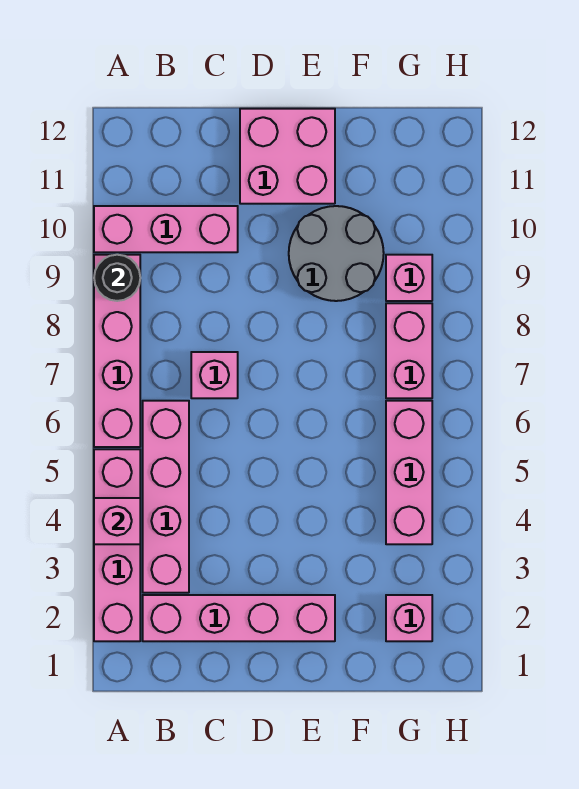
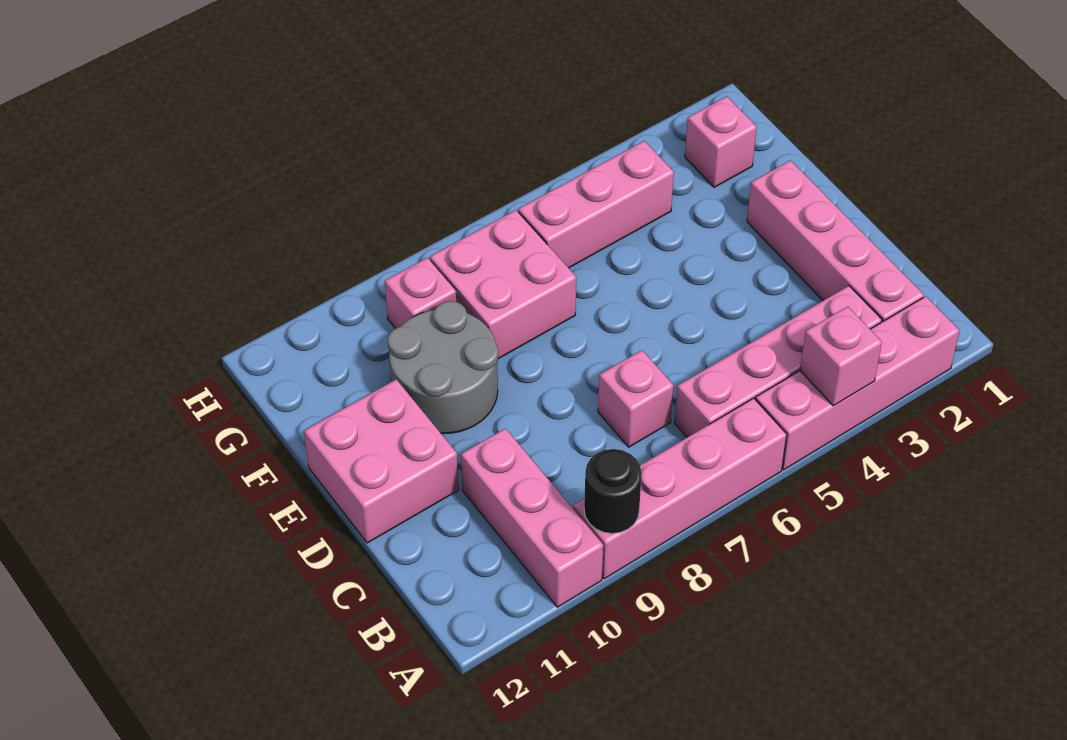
pink brick G7:G8 level 1 -> pink brick F7:G8 level 1

